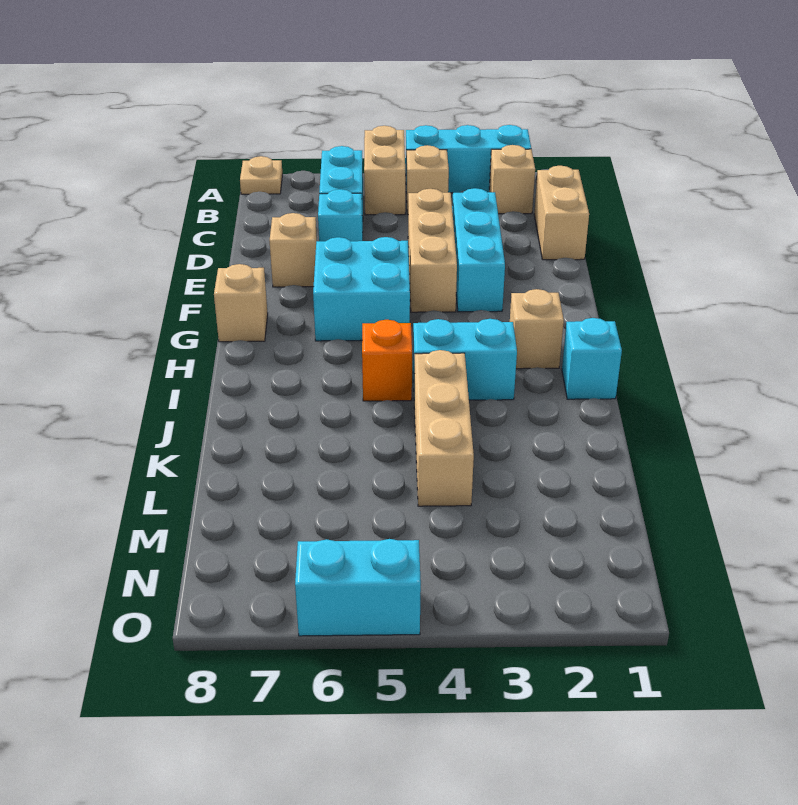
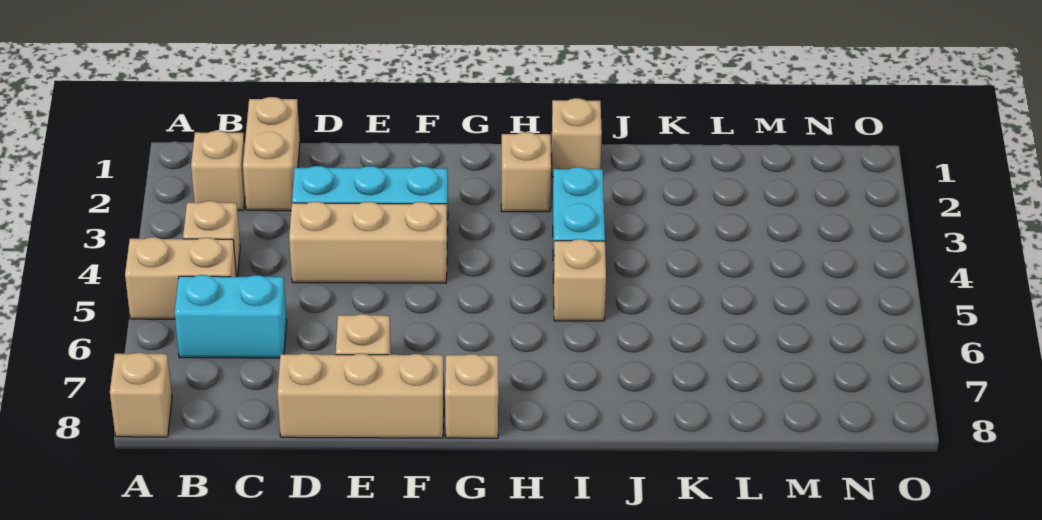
cyan brick A2:A4 level 1 -> none
tan plate A8 level 1 -> tan brick A8 level 1
tan brick C1:D1 level 1 -> tan brick C1:C2 level 1
cyan brick D6 level 1 -> none
cyan brick F5:G6 level 1 -> none
cyan brick I1 level 1 -> tan brick I1 level 1
orange brick I5 level 1 -> tan brick I5 level 1
tan brick J4:L4 level 1 -> tan brick D8:F8 level 1
cyan brick O5:O6 level 1 -> none

